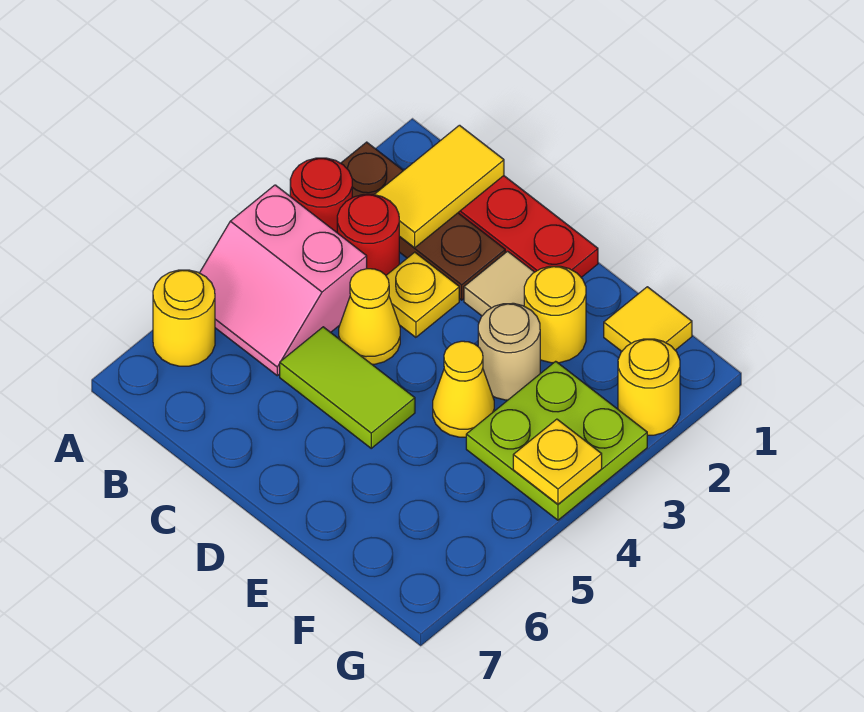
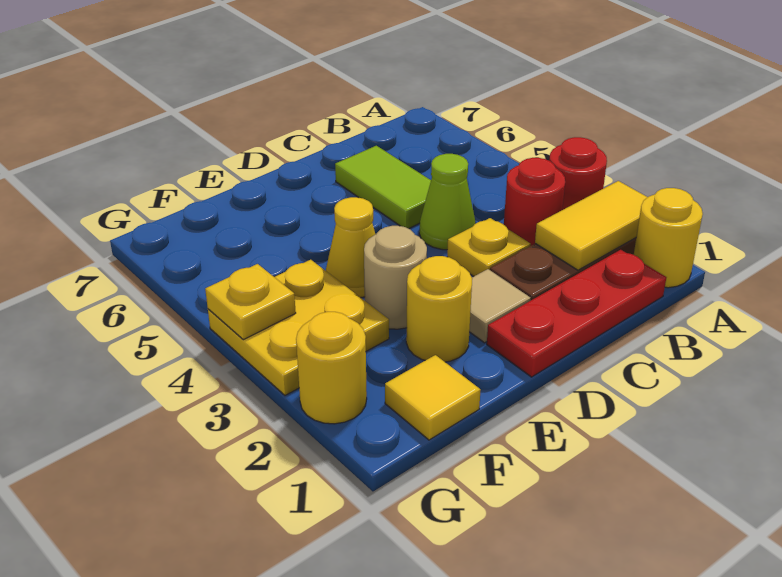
pink slope A4:B5 level 1 top 4 -> none
yellow round brick A6 level 1 -> yellow round brick A1 level 1
yellow tile B1:B2 level 2 -> yellow tile A2:B2 level 2
yellow cone C4 level 1 -> lime cone C4 level 1
lime tile C5:D5 level 1 -> lime tile C5:C6 level 1
lime plate F3:G4 level 1 -> yellow plate F3:G4 level 1

